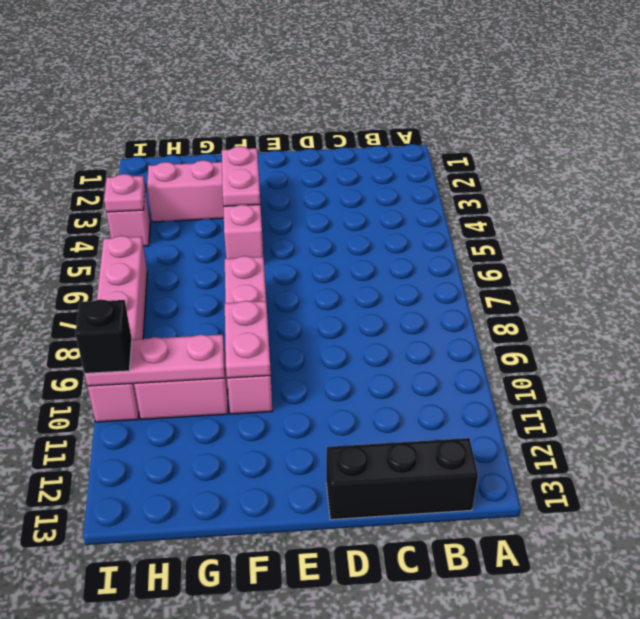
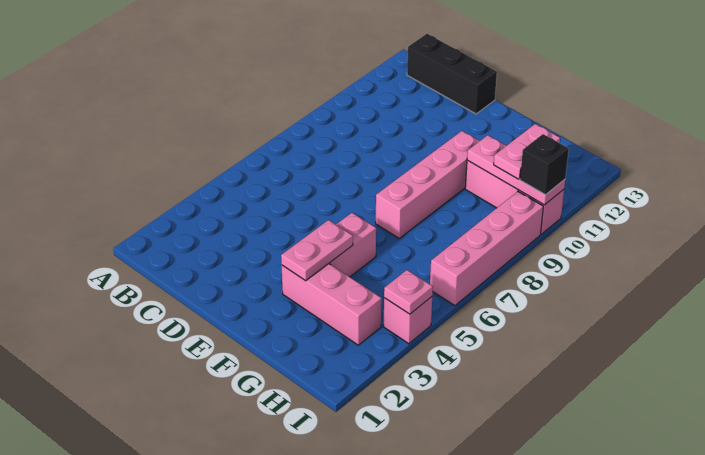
pink plate F9:F10 level 2 -> pink plate H10:H11 level 3

